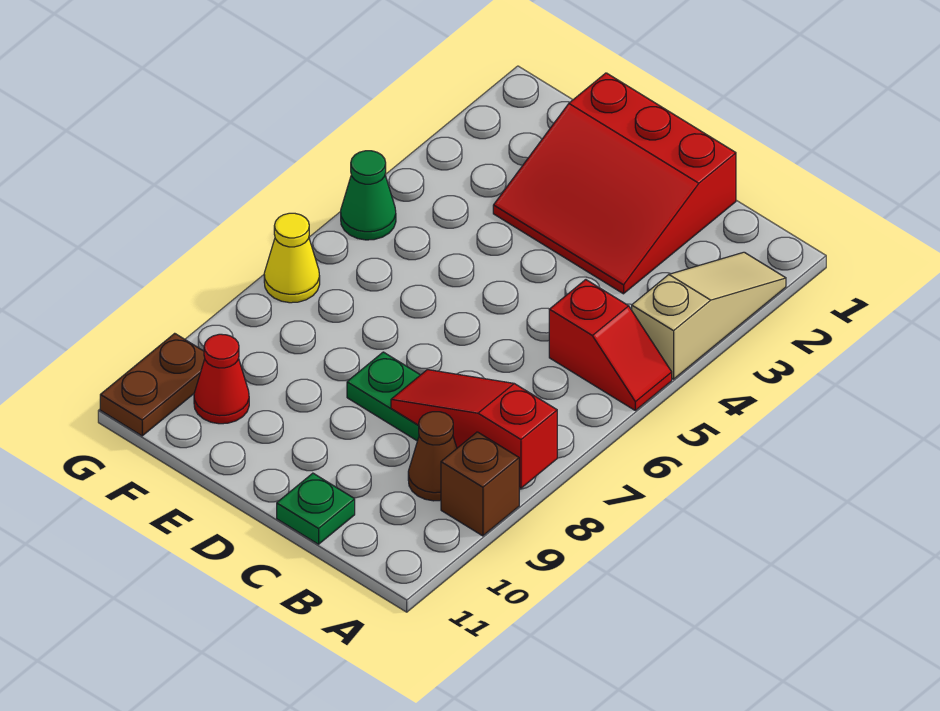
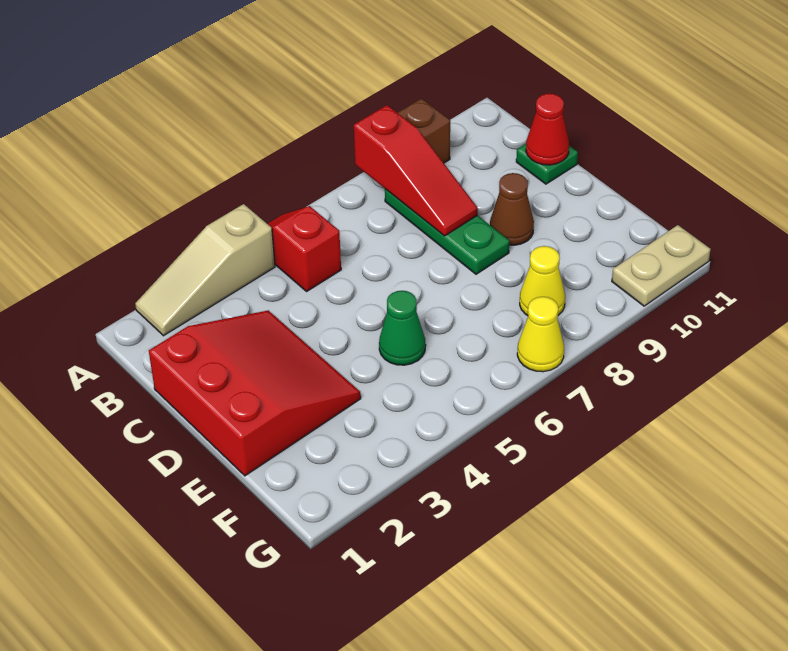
brown cone B9 level 1 -> brown cone D9 level 1
none -> yellow cone F8 level 1
red cone F10 level 1 -> red cone C11 level 2
green cone G5 level 1 -> green cone E5 level 1
brown plate G10:G11 level 1 -> tan plate G10:G11 level 1

